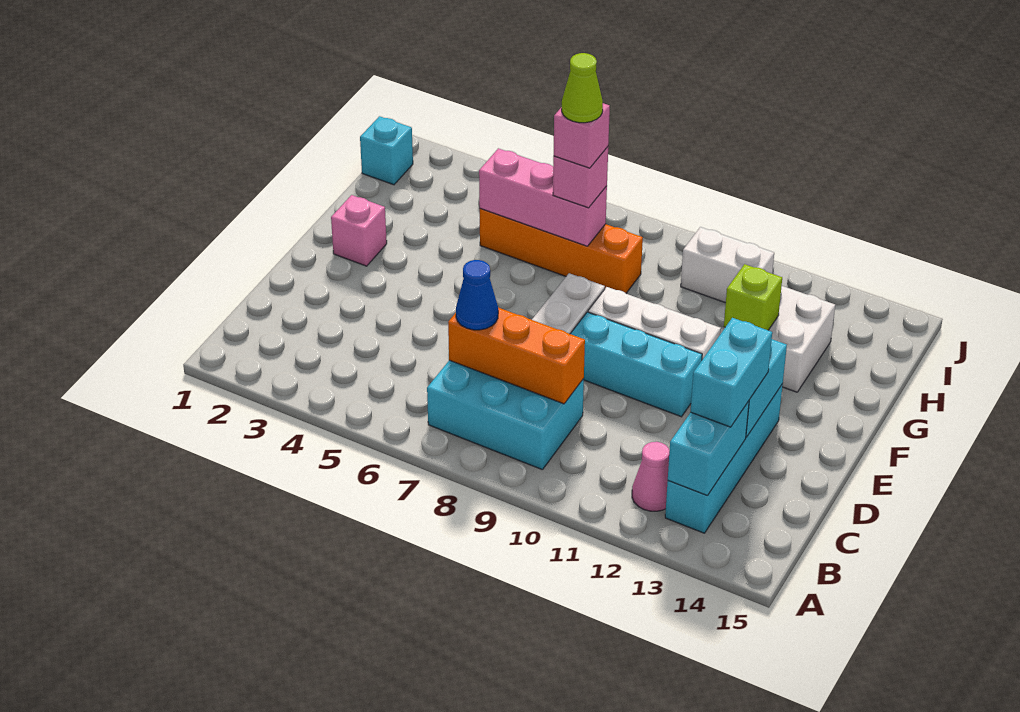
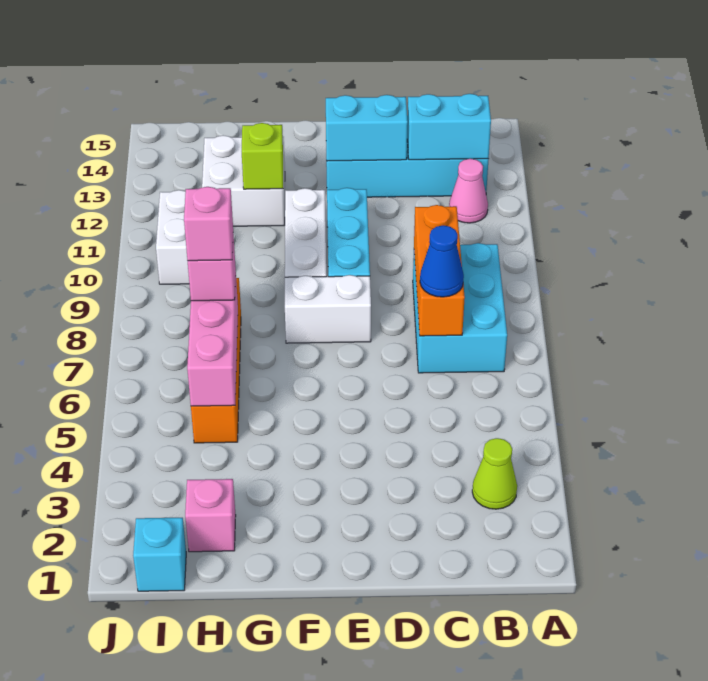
cyan brick C13:D13 level 3 -> none
pink brick F2 level 1 -> pink brick H2 level 1
lime cone H7 level 5 -> lime cone B3 level 1

